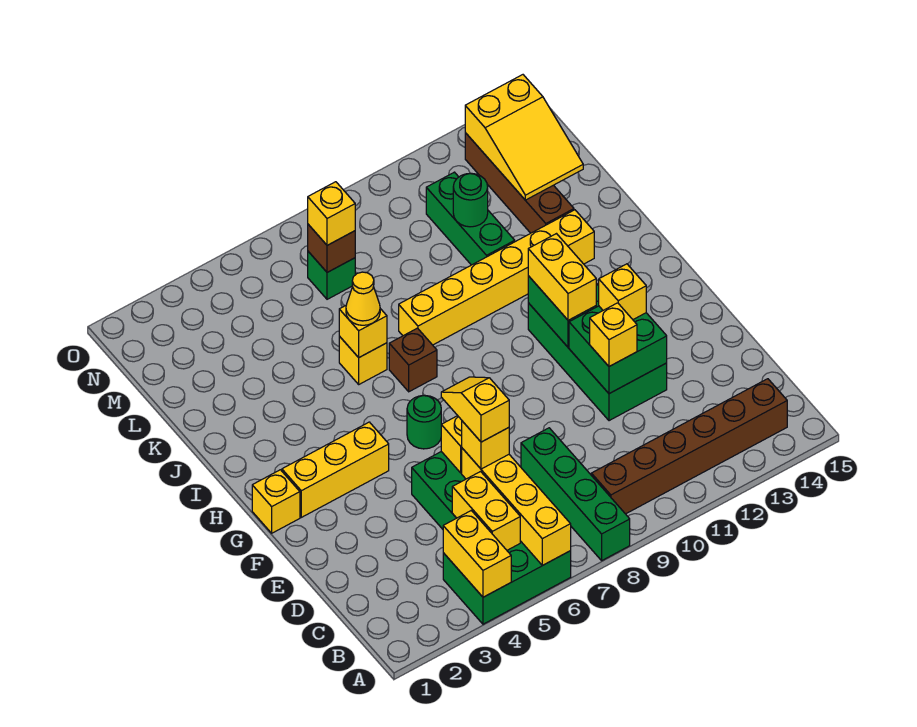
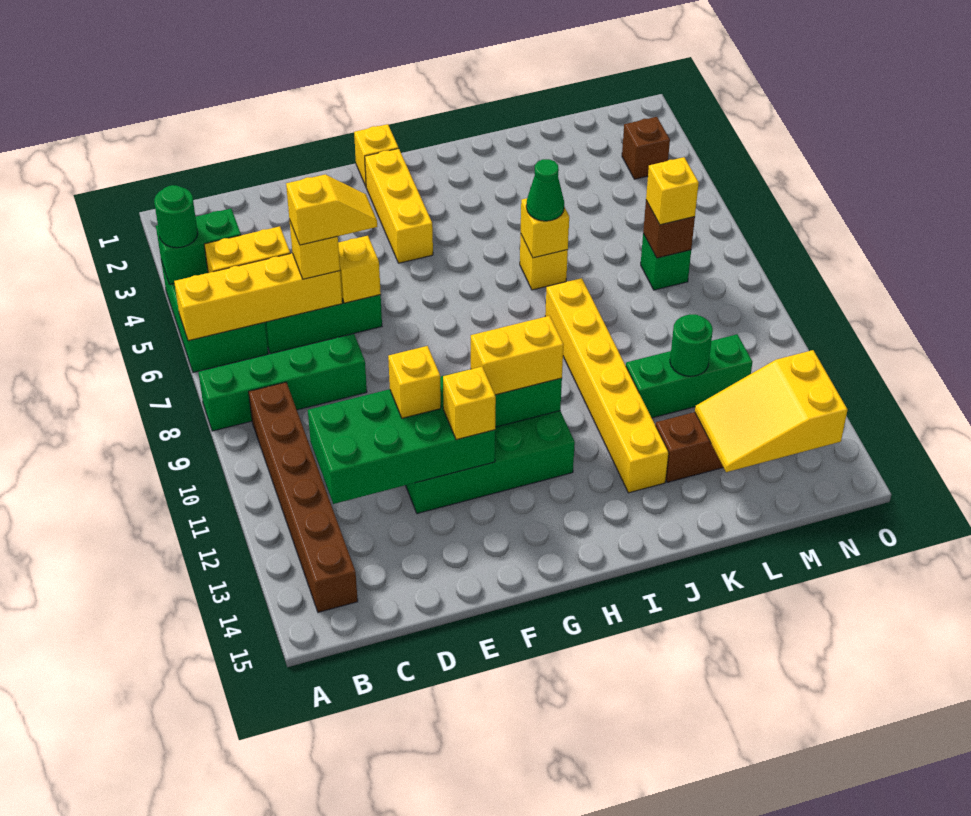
yellow brick A4:B4 level 2 -> green brick A4:B4 level 2
green brick E11:F12 level 2 -> green brick C11:F12 level 2
green round brick G6 level 1 -> green round brick A4 level 3
brown brick I7 level 1 -> brown brick N3 level 1
yellow cone J6 level 3 -> green cone J6 level 3

